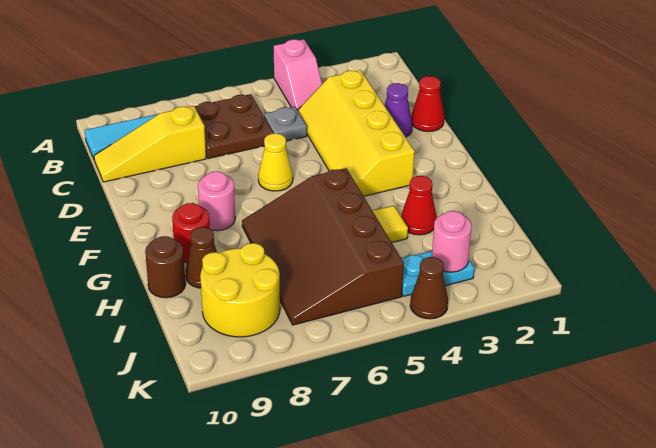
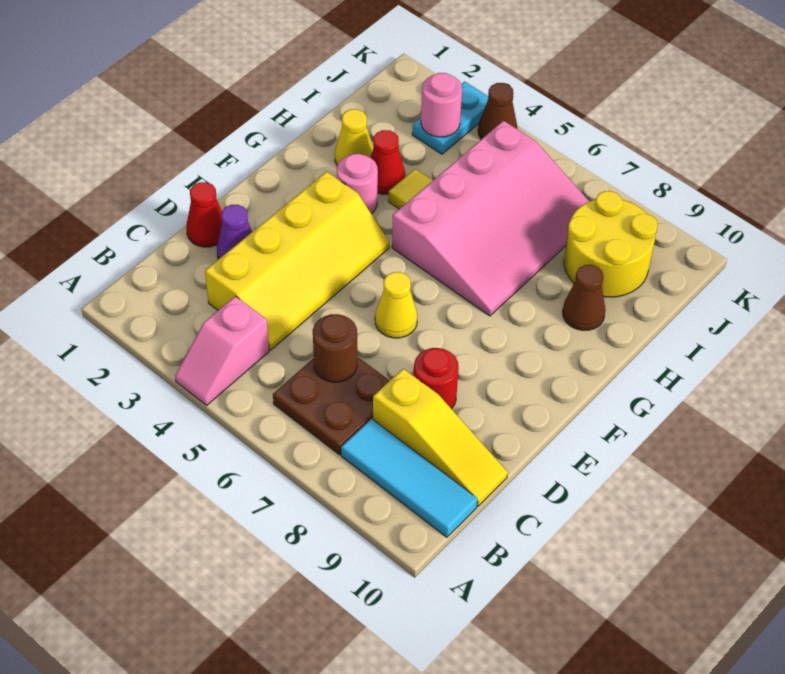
pink slope A4:B4 level 1 top A -> pink slope A4:B4 level 1 top B
grey plate C5 level 1 -> none
pink round brick F8 level 1 -> pink round brick G3 level 1
brown slope G5:J7 level 1 top 5 -> pink slope G5:J7 level 1 top 5
red round brick G9 level 1 -> red round brick D8 level 1
none -> yellow cone H2 level 1
brown round brick H10 level 1 -> brown round brick C6 level 2
cyan plate J3:J4 level 1 -> cyan plate J3:K3 level 1

